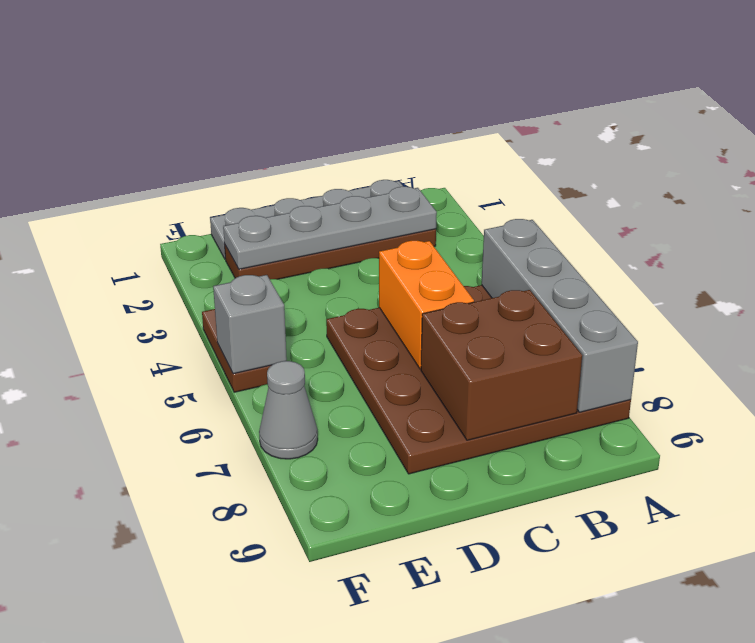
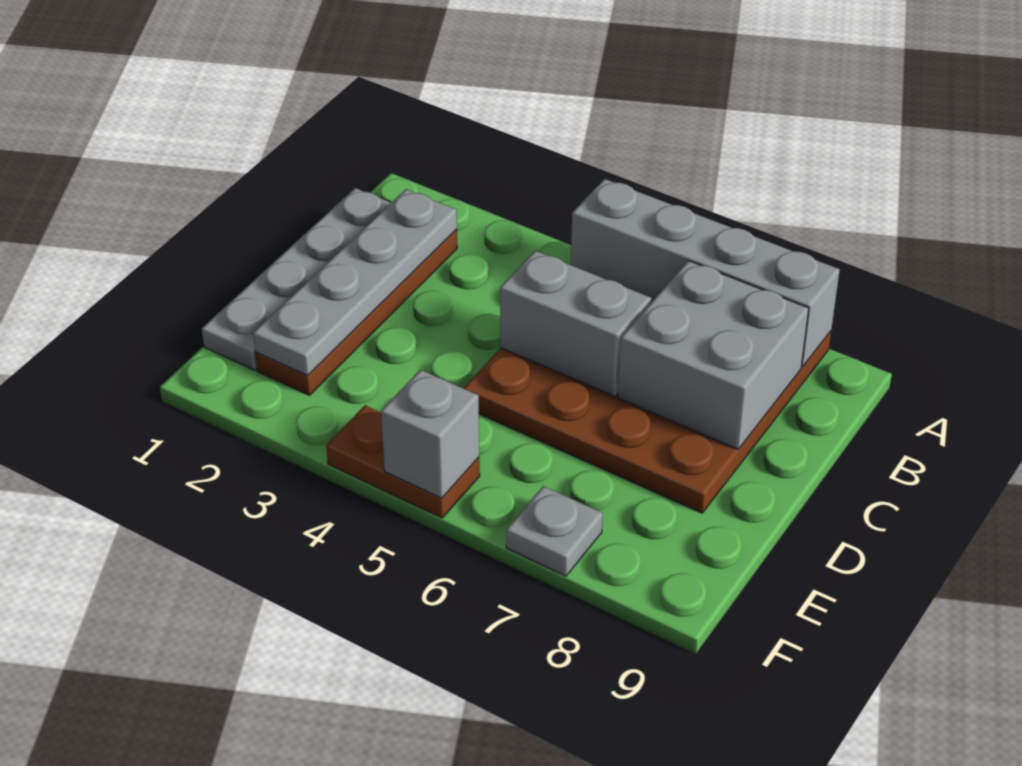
brown brick B7:C8 level 2 -> grey brick B7:C8 level 2
orange brick C5:C6 level 2 -> grey brick C5:C6 level 2
grey cone F7 level 1 -> grey plate F7 level 1

